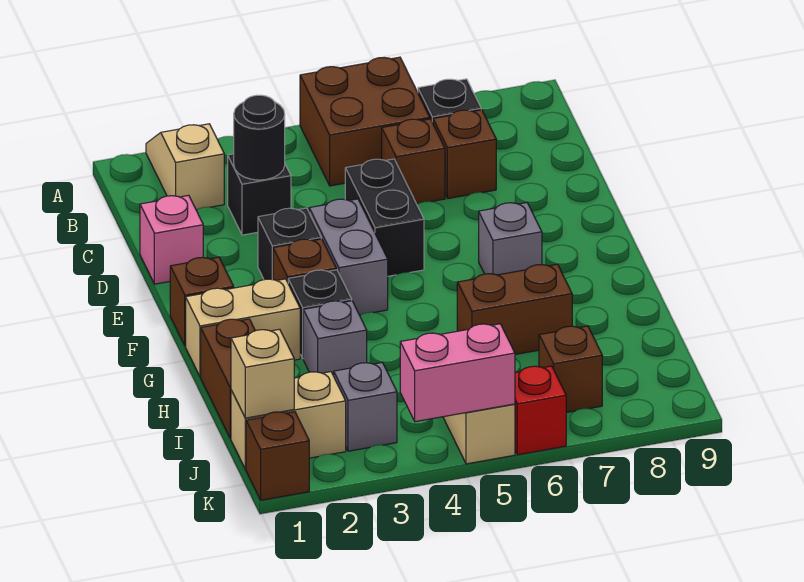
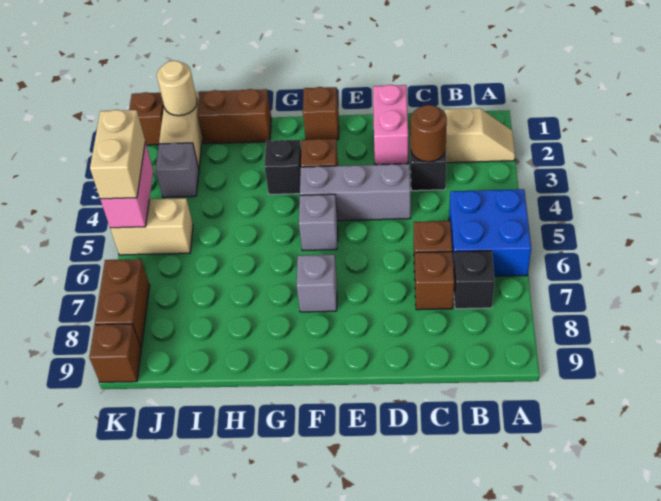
brown brick A5:B6 level 1 -> blue brick A5:B6 level 1
black round brick C3 level 2 -> brown round brick C3 level 2
pink brick D1 level 1 -> pink brick D1:D2 level 1
black brick D5:E5 level 1 -> none
black brick E3 level 1 -> none
grey brick E4:F4 level 1 -> grey brick D4:F4 level 1
tan brick G1:G2 level 1 -> tan brick K4:K5 level 3
grey brick H3 level 1 -> grey brick F5 level 1
brown brick H6:H7 level 1 -> brown brick K7:K8 level 1
tan brick J1 level 2 -> tan round brick J1 level 2
brown brick J7 level 1 -> brown brick K9 level 1
red brick K6 level 1 -> none

